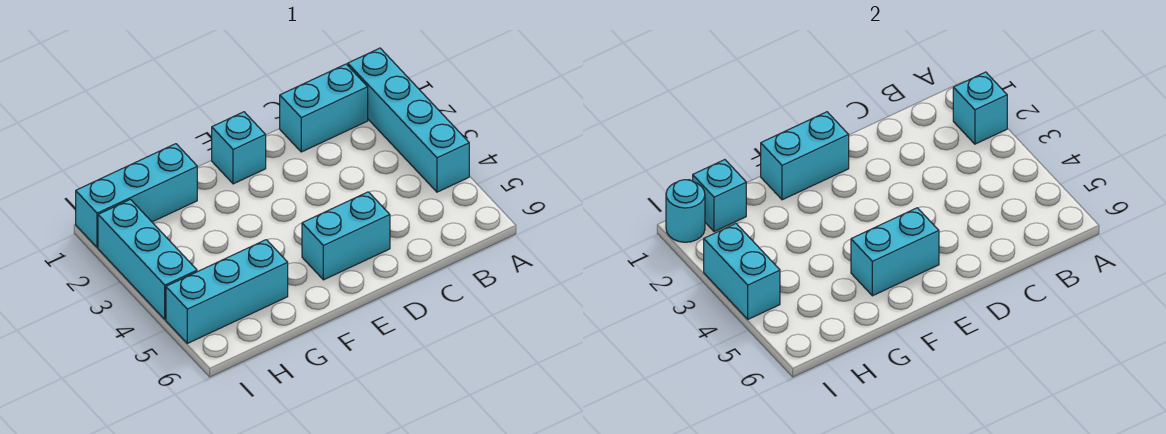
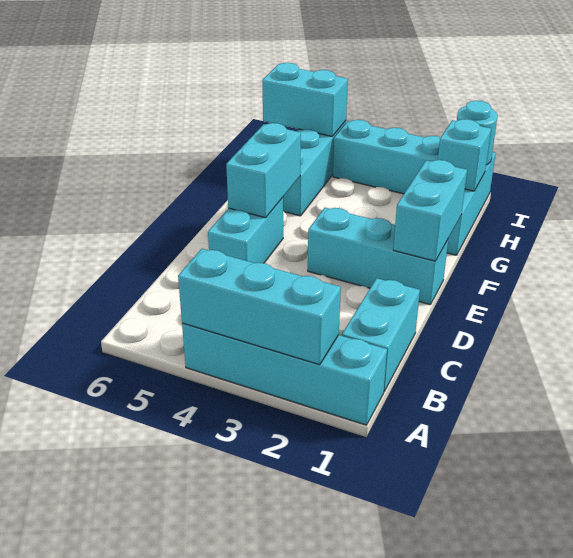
cyan brick A2 level 2 -> cyan brick A2:A4 level 2
cyan brick E1 level 1 -> cyan brick E1:E3 level 1
cyan brick I3:I4 level 2 -> cyan brick I5:I6 level 2

